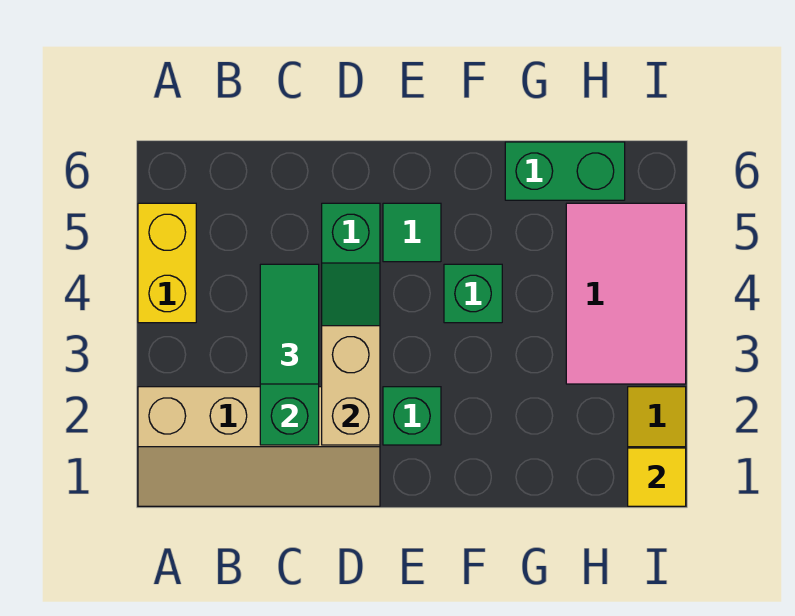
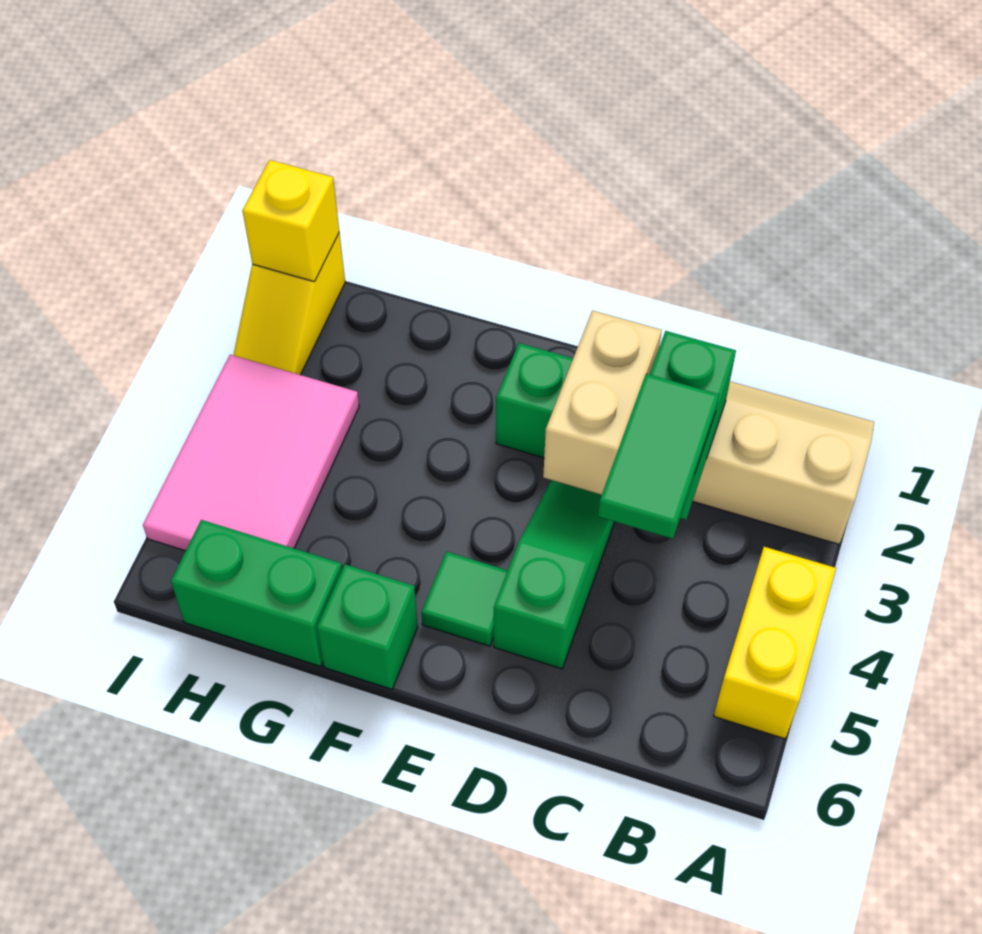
green brick F4 level 1 -> green brick F6 level 1
yellow tile I1 level 2 -> yellow brick I1 level 2

